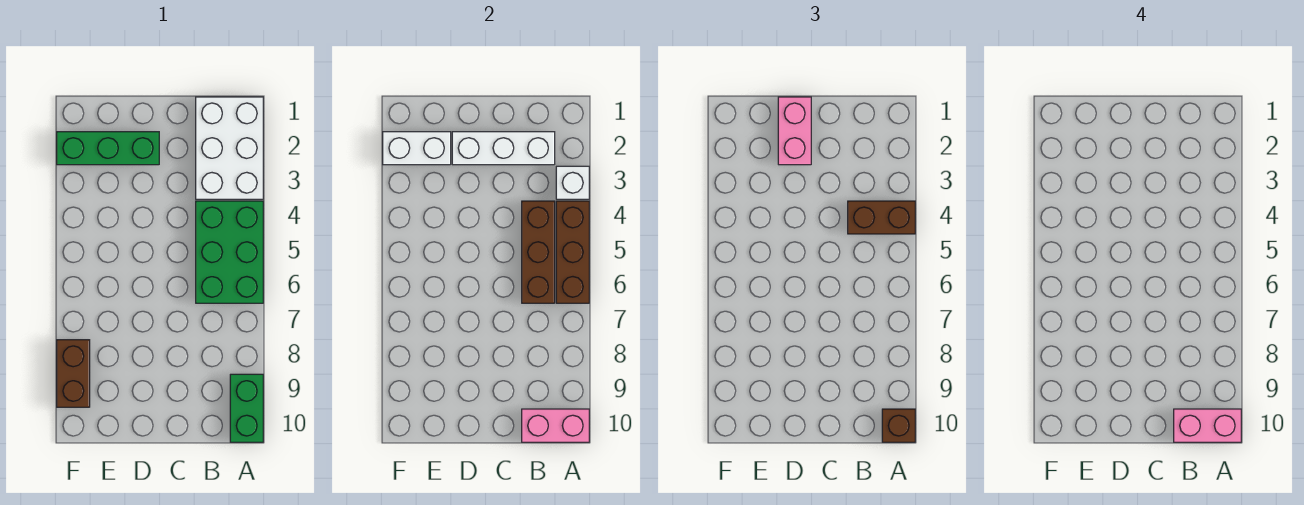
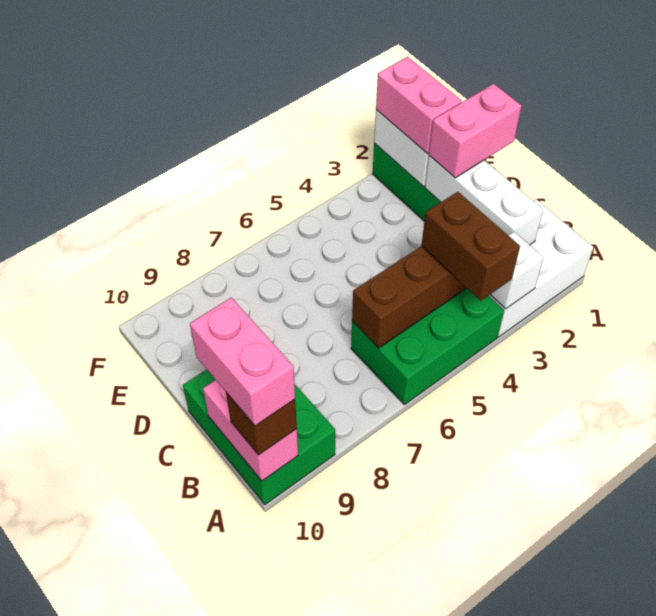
brown brick A4:A6 level 2 -> none
green brick A9:A10 level 1 -> green brick A9:C10 level 1
none -> pink brick E2:F2 level 3
brown brick F8:F9 level 1 -> none

